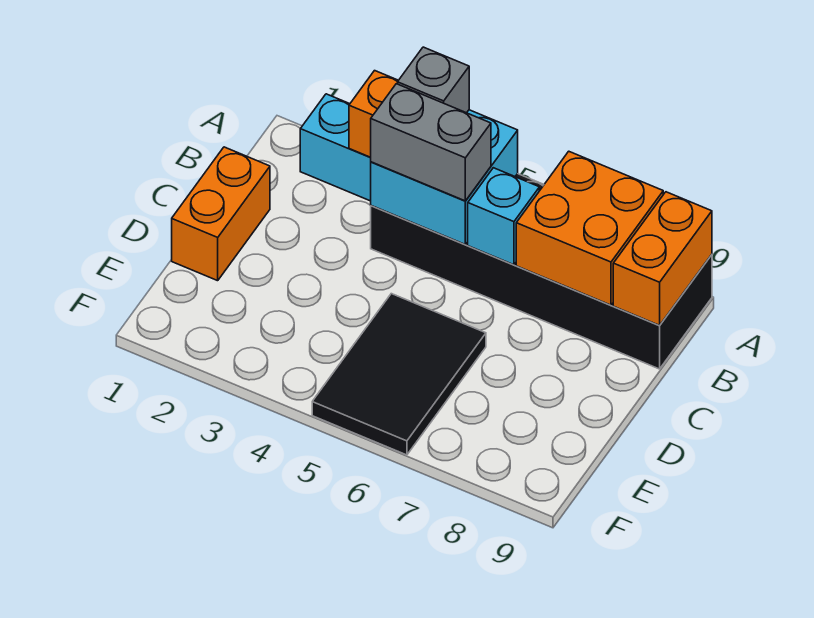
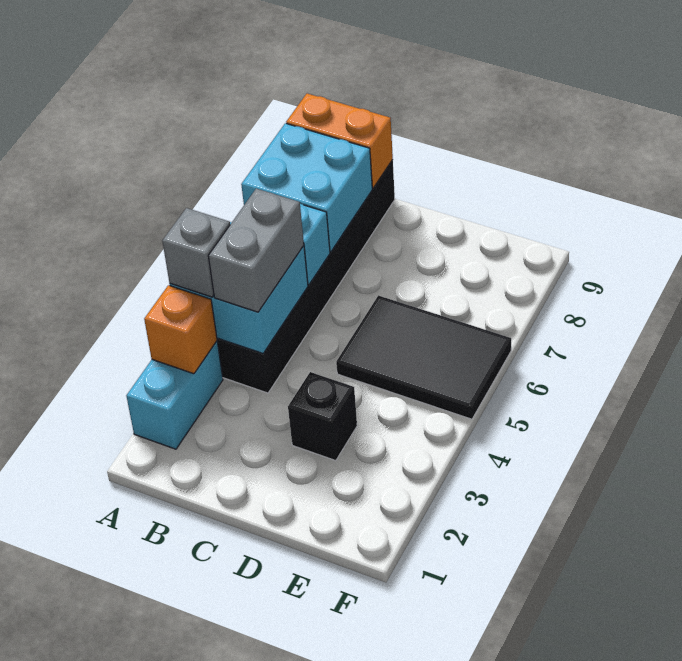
orange brick A7:B8 level 2 -> cyan brick A7:B8 level 2
orange brick C1:D1 level 1 -> none
none -> black brick D3 level 1

